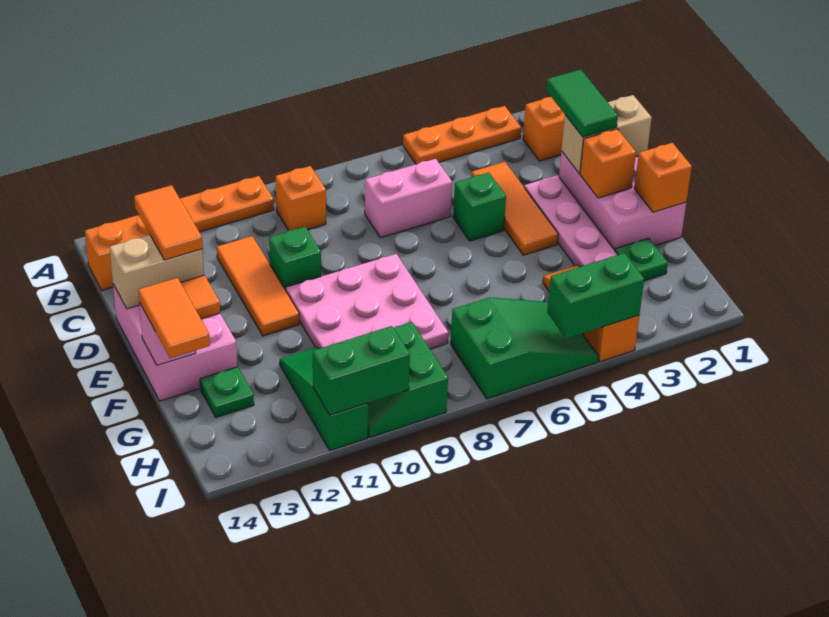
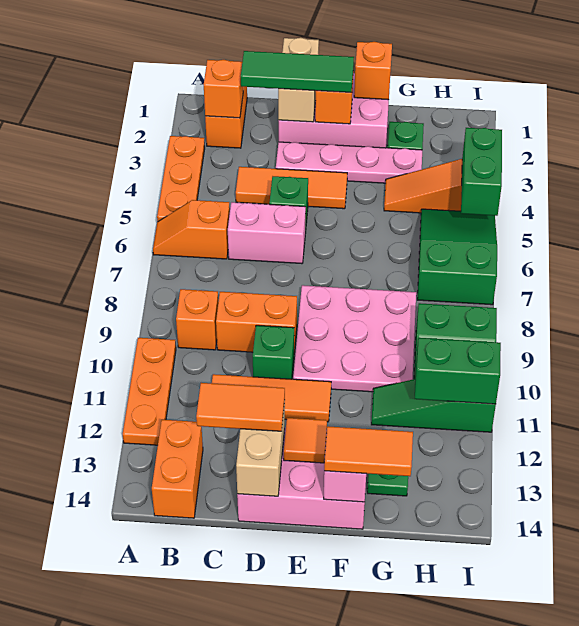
none -> orange slope A6:B6 level 1 top B
none -> orange brick B2 level 2
green tile C2:D2 level 3 -> green tile C2:E2 level 3
pink brick C6:C7 level 1 -> pink brick C6:D6 level 1
none -> orange brick C9:D9 level 1
green brick I10:I11 level 2 -> green brick H11:I11 level 2

